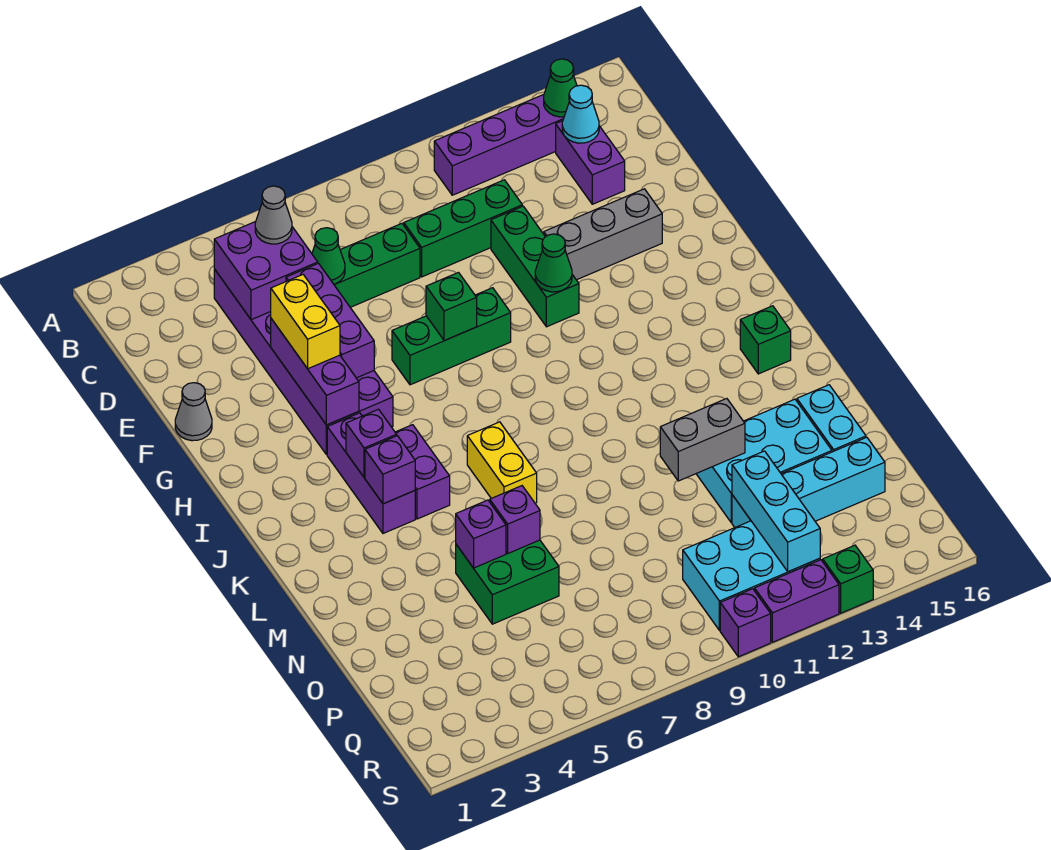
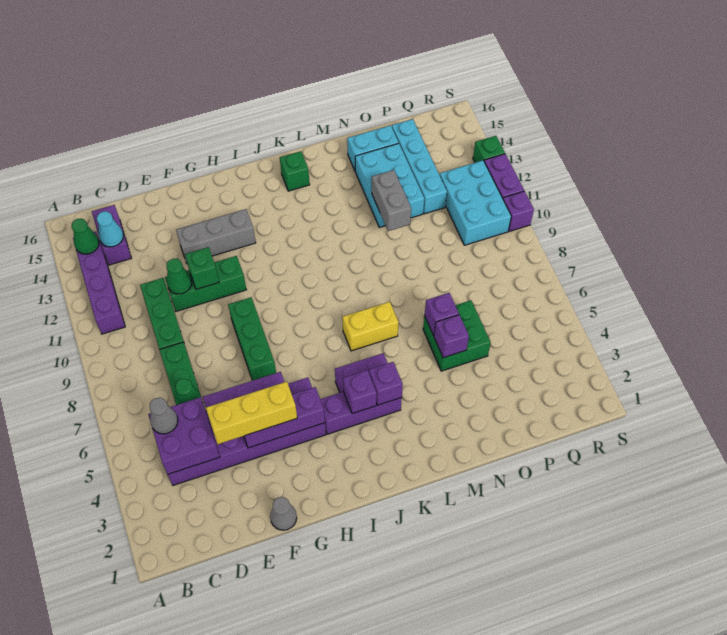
purple brick C14:D14 level 1 -> purple brick C14:C15 level 1
yellow brick F4:G4 level 3 -> yellow brick E4:G4 level 3
grey brick F12:F14 level 1 -> grey brick F13:H13 level 1
green brick G8 level 2 -> green brick F11 level 2
green cone G11 level 2 -> green cone E11 level 2
cyan brick P12:R12 level 2 -> none

